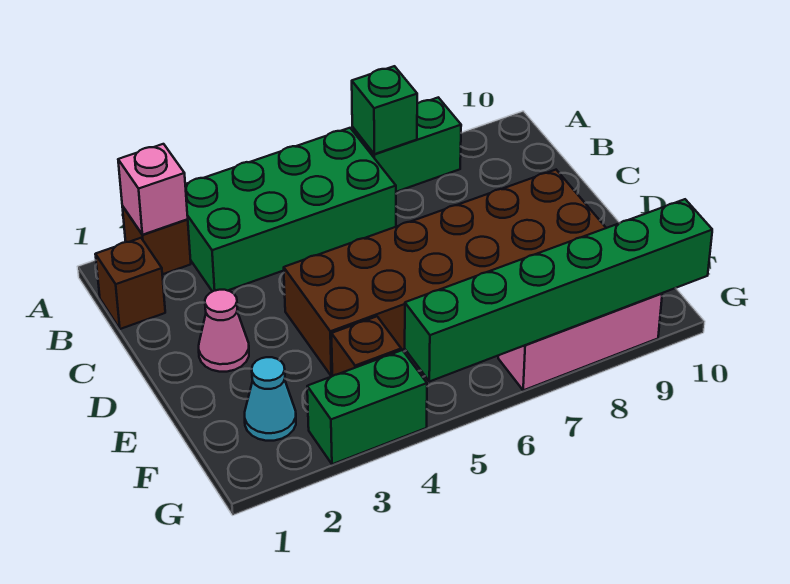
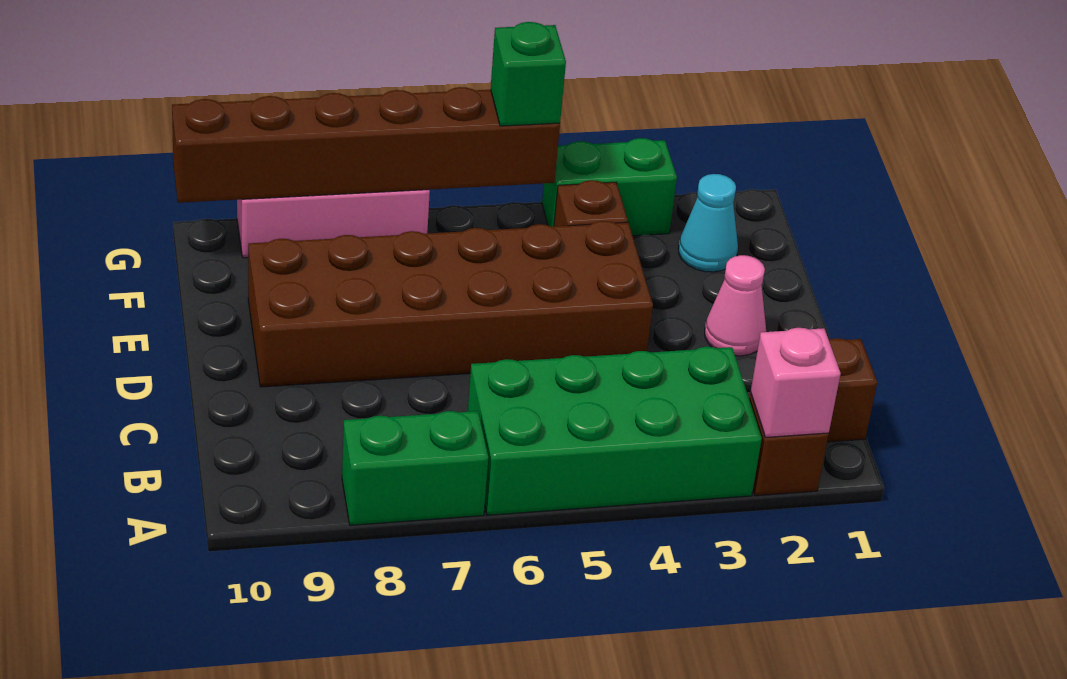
green brick A7 level 2 -> green brick G5 level 3
green brick G5:G10 level 2 -> brown brick G5:G10 level 2

